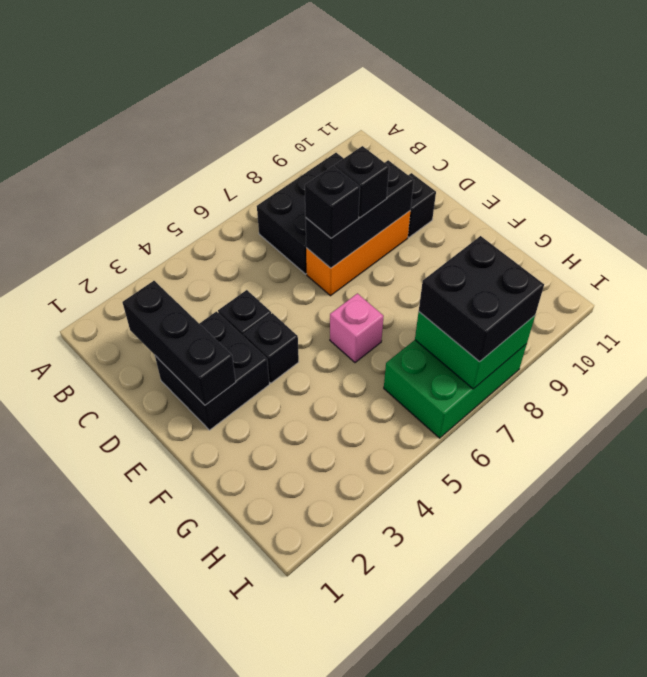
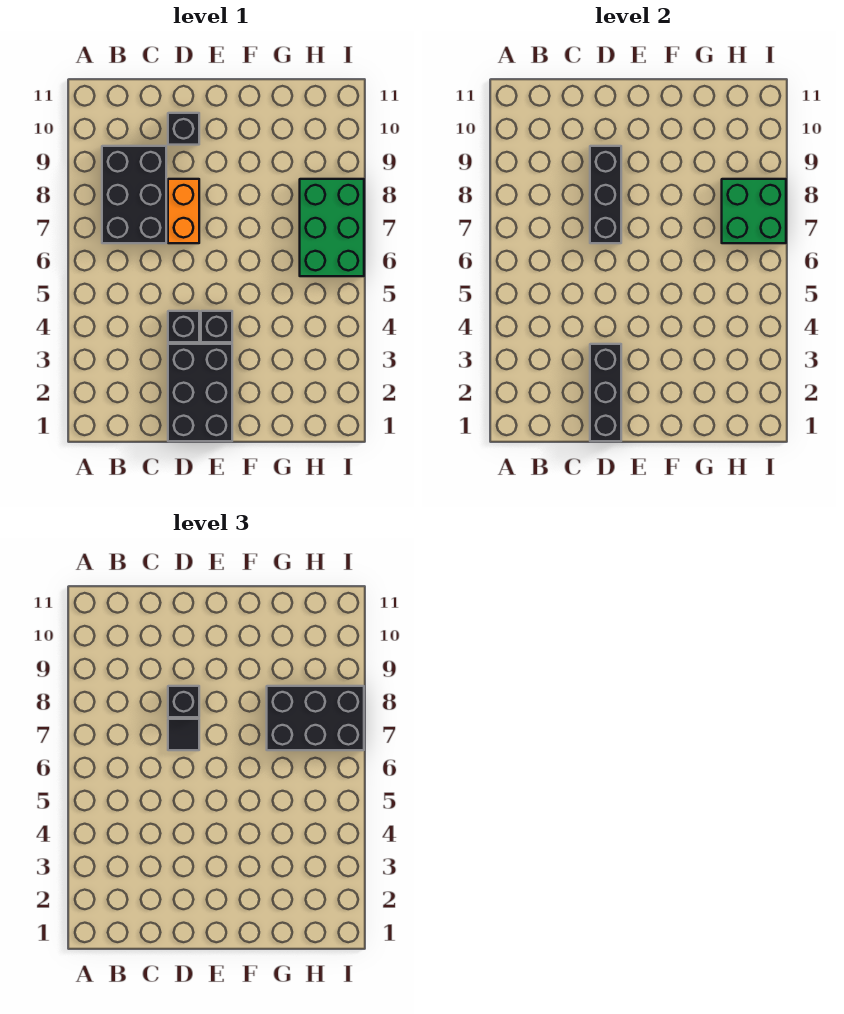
black brick C2:E2 level 2 -> black brick D1:D3 level 2
black brick D2:E3 level 1 -> black brick D1:E3 level 1
orange brick D7:D9 level 1 -> orange brick D7:D8 level 1
black brick D7 level 3 -> black tile D7 level 3
pink brick F6 level 1 -> none
black brick H7:I8 level 3 -> black brick G7:I8 level 3

